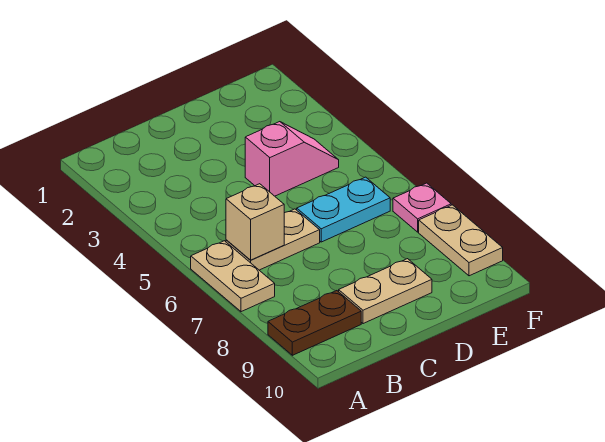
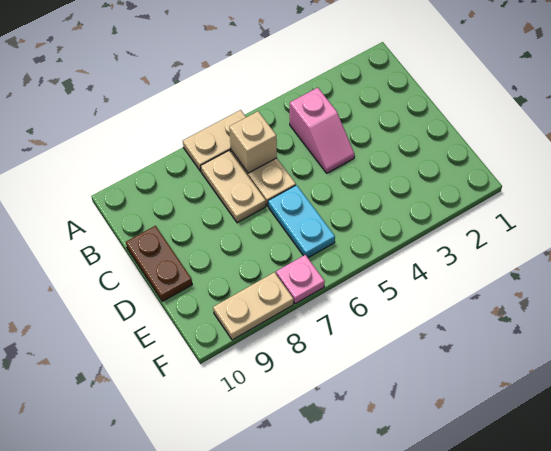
brown plate A9:B9 level 1 -> brown plate C10:D10 level 1
tan plate C9:D9 level 1 -> tan plate B7:C7 level 1
pink slope D4:E4 level 1 top D -> pink slope B4:C4 level 1 top B

